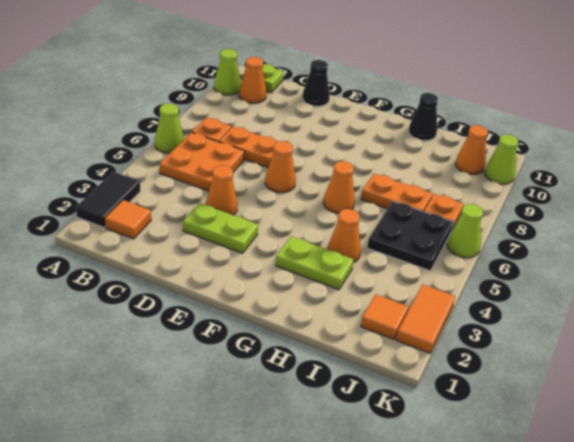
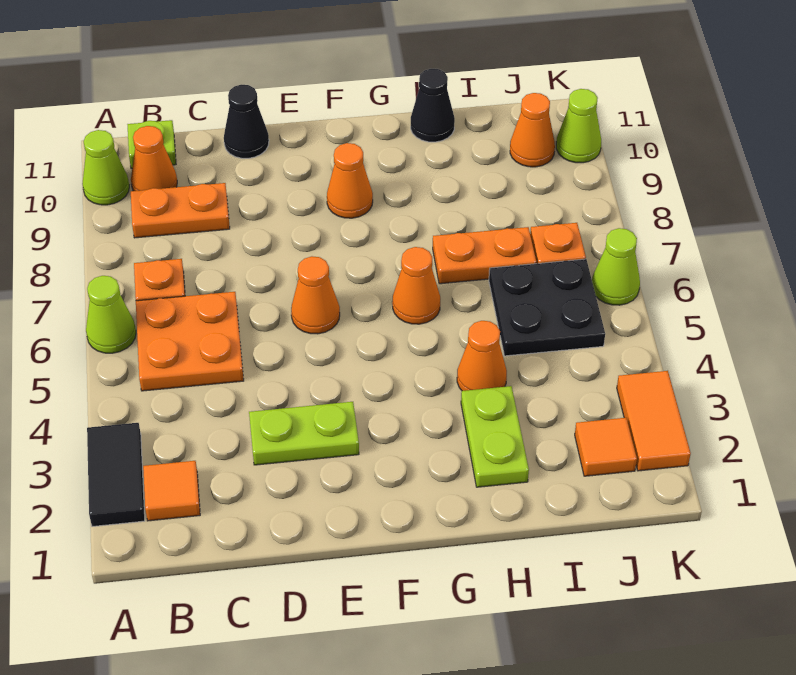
orange plate C7:D7 level 1 -> orange plate B9:C9 level 1
orange cone D4 level 1 -> orange cone F9 level 1
lime plate G3:H3 level 1 -> lime plate H2:H3 level 1

